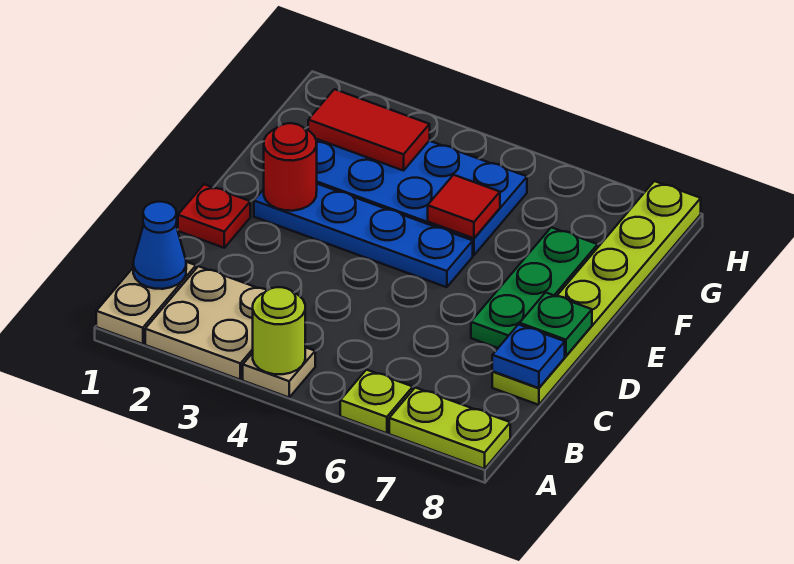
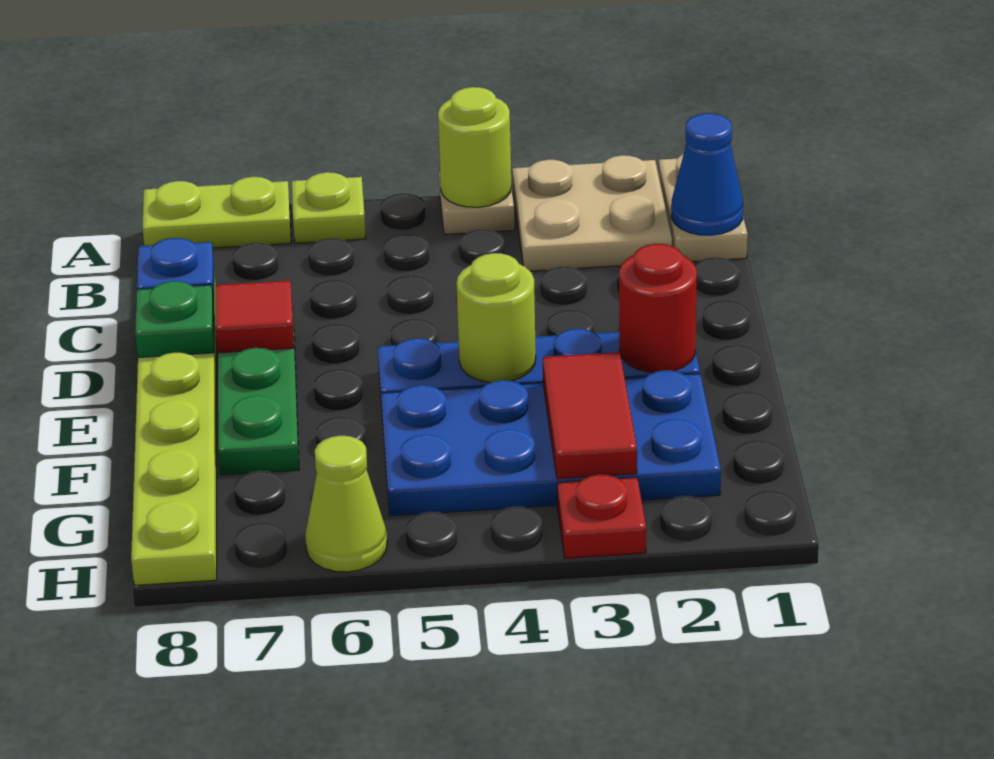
red plate D1 level 1 -> red plate H3 level 1
none -> lime round brick E4 level 2
red tile F5 level 2 -> red tile D7 level 2
red tile G2:G3 level 2 -> red tile F3:G3 level 2
none -> lime cone H6 level 1

